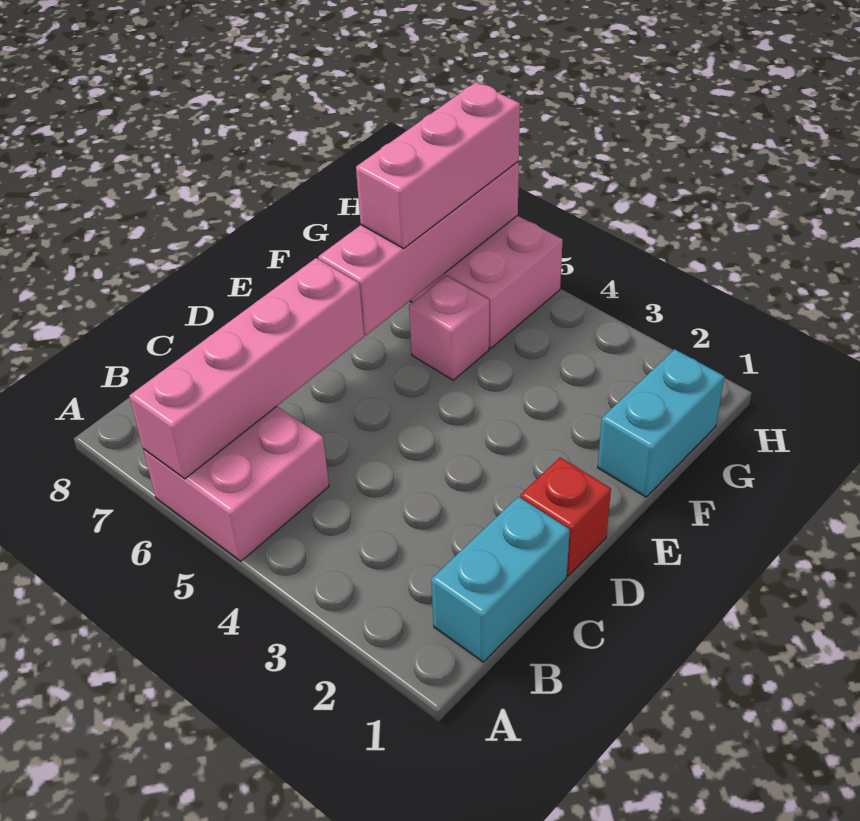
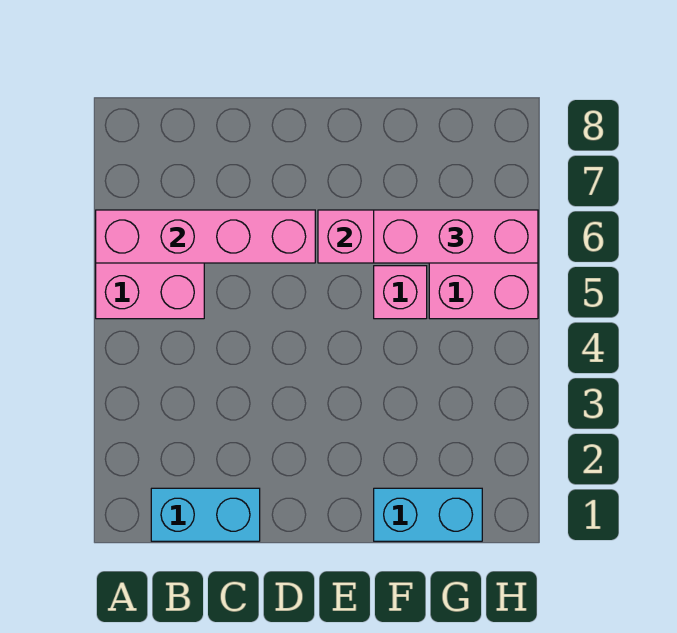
red brick D1 level 1 -> none

